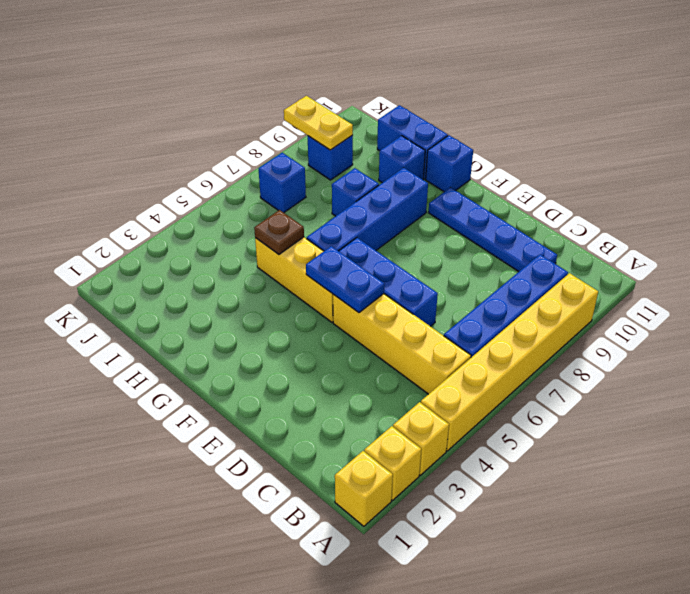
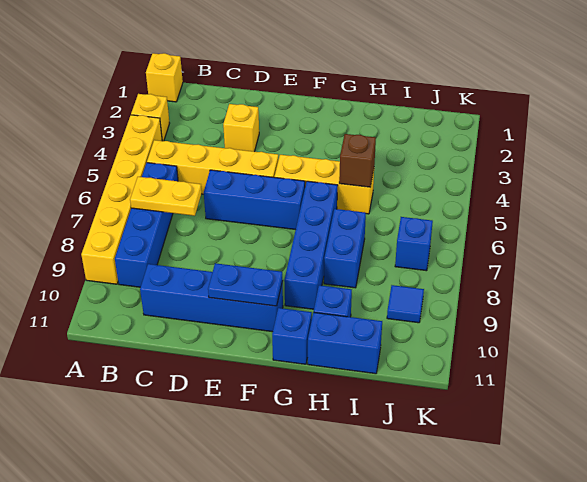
yellow brick A2 level 1 -> yellow brick D3 level 1
blue plate C10:F10 level 1 -> blue brick C10:F10 level 1
blue plate E5:F5 level 2 -> blue plate E10:F10 level 2
brown plate H5 level 2 -> brown brick H5 level 2
blue brick H8 level 1 -> blue brick H7:H8 level 1
blue brick J9 level 1 -> blue tile J9 level 1
yellow plate J9:K9 level 2 -> yellow plate B7:C7 level 2

